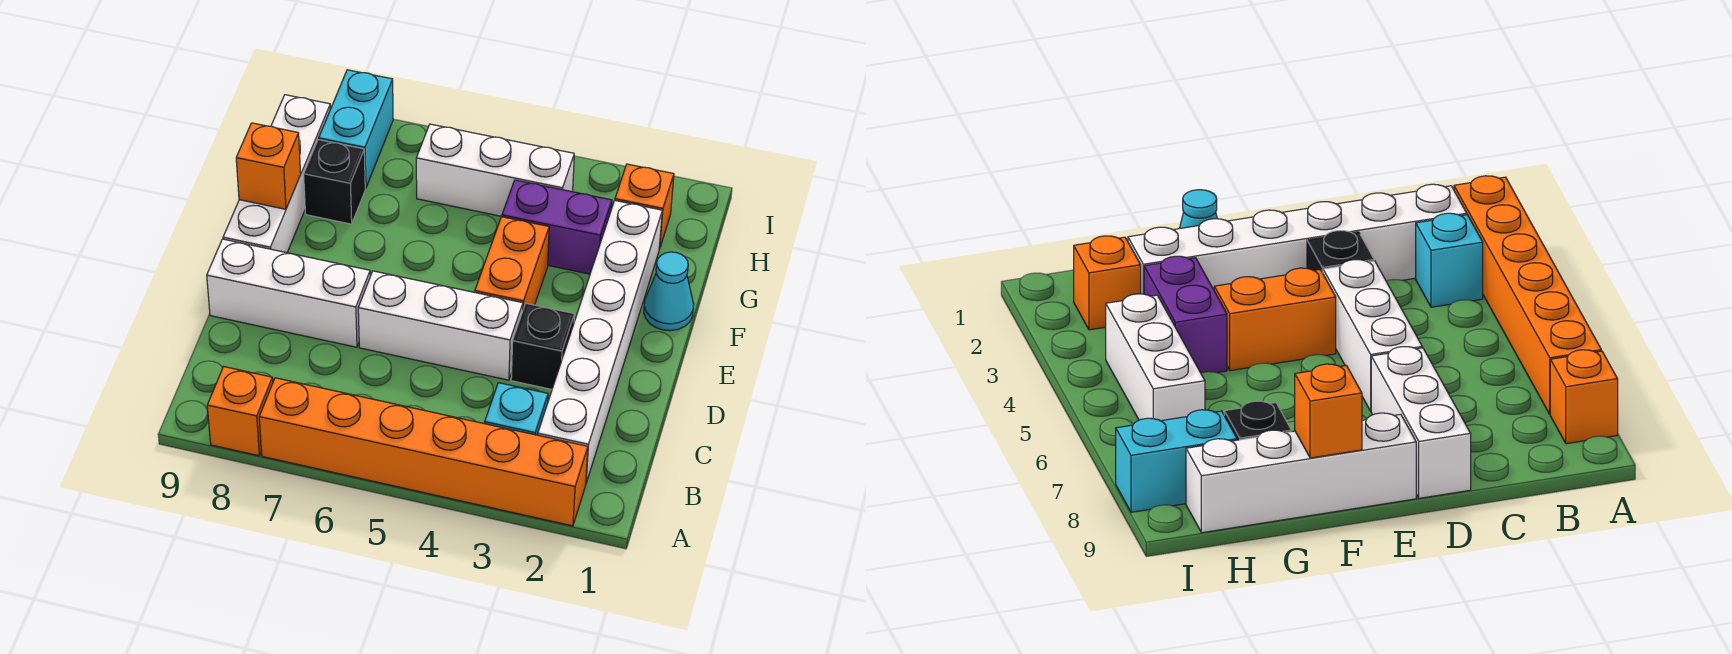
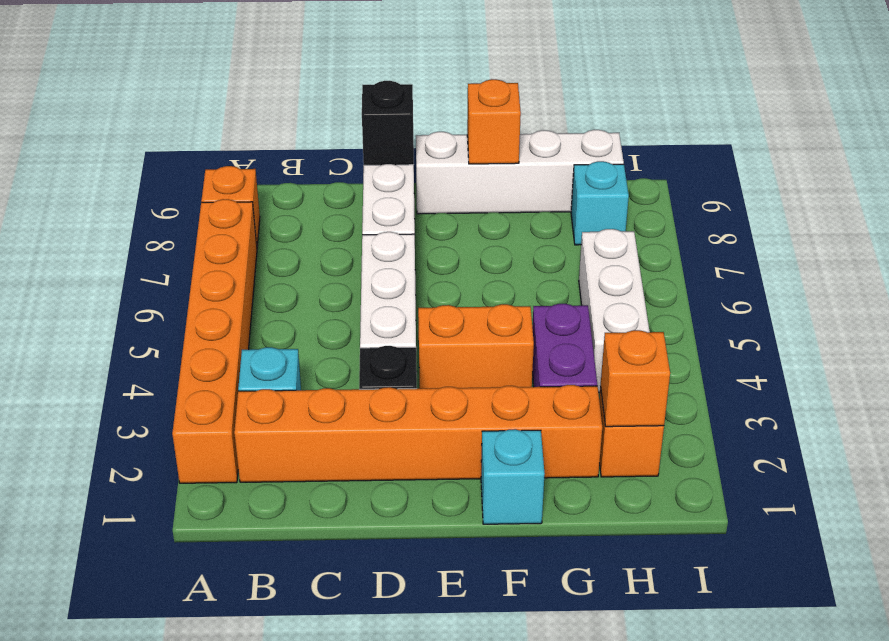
white brick B2:G2 level 1 -> orange brick B2:G2 level 1
cyan cone F1 level 1 -> cyan brick F1 level 1
black brick G8 level 1 -> black brick D9 level 2
none -> orange brick H2 level 2
cyan brick H8:I8 level 1 -> cyan brick H8 level 1

